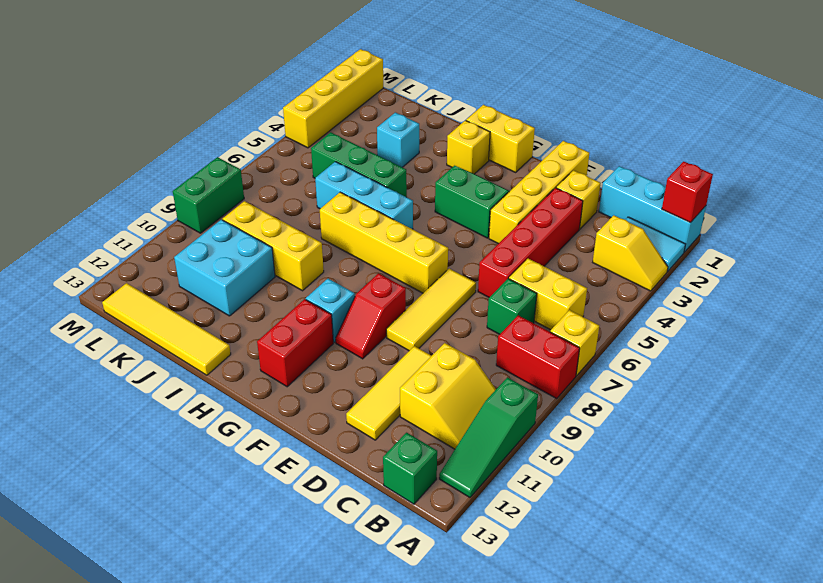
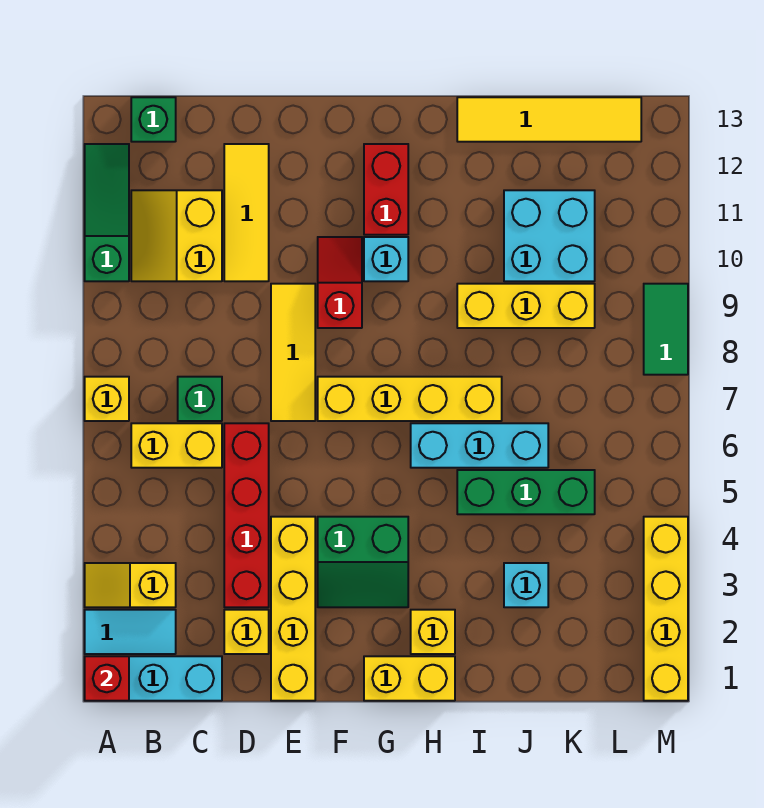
red brick A8:B8 level 1 -> none
green brick M8:M9 level 1 -> green tile M8:M9 level 1

